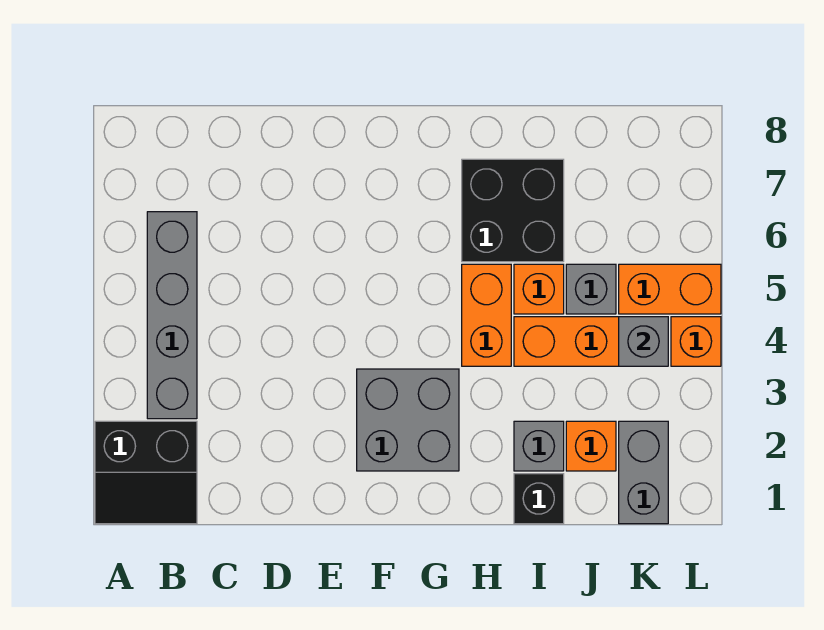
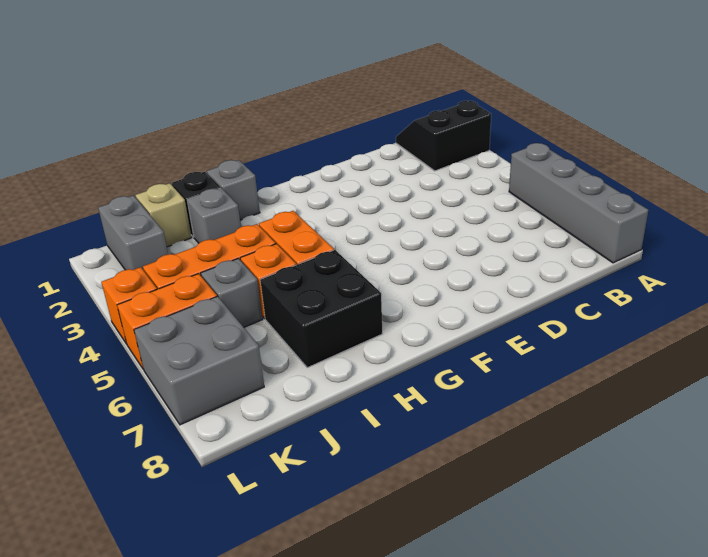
grey brick B3:B6 level 1 -> grey brick A5:A8 level 1
grey brick F2:G3 level 1 -> grey brick K6:L7 level 1
none -> tan brick J1 level 1
orange brick J2 level 1 -> none
grey brick K4 level 2 -> grey brick H1 level 1

